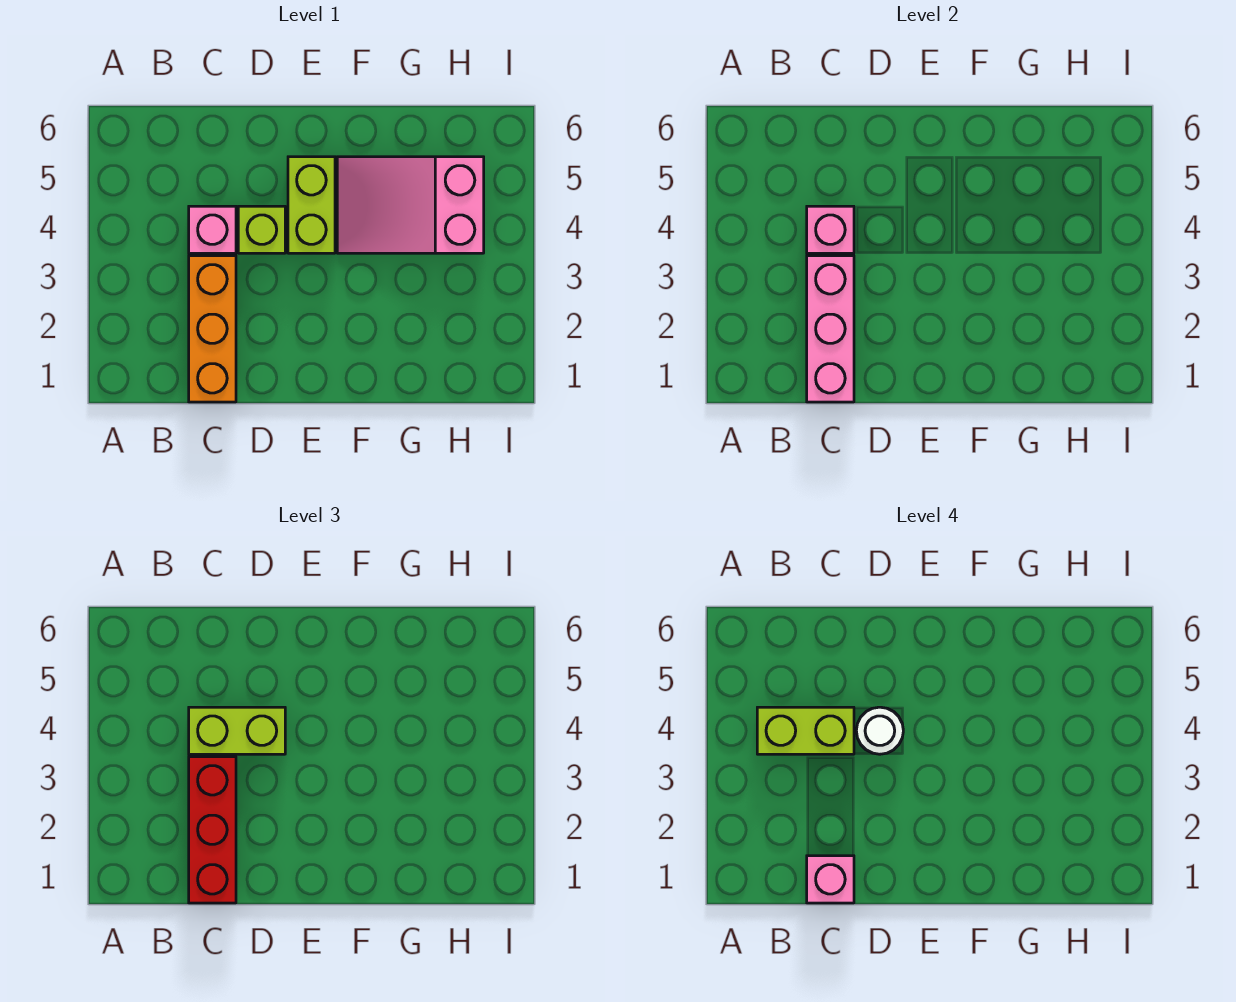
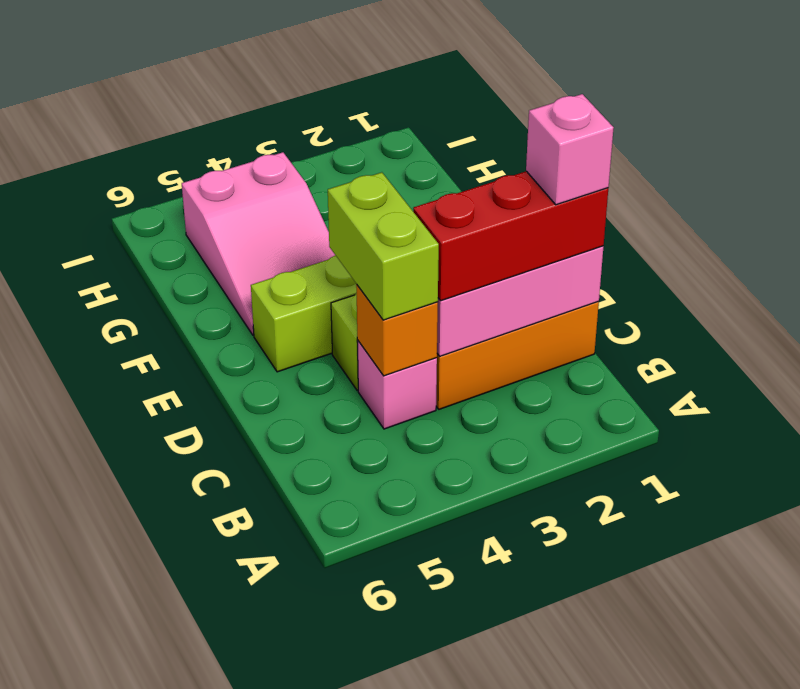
lime brick B4:C4 level 4 -> none
pink brick C4 level 2 -> orange brick C4 level 2
white round brick D4 level 4 -> none

